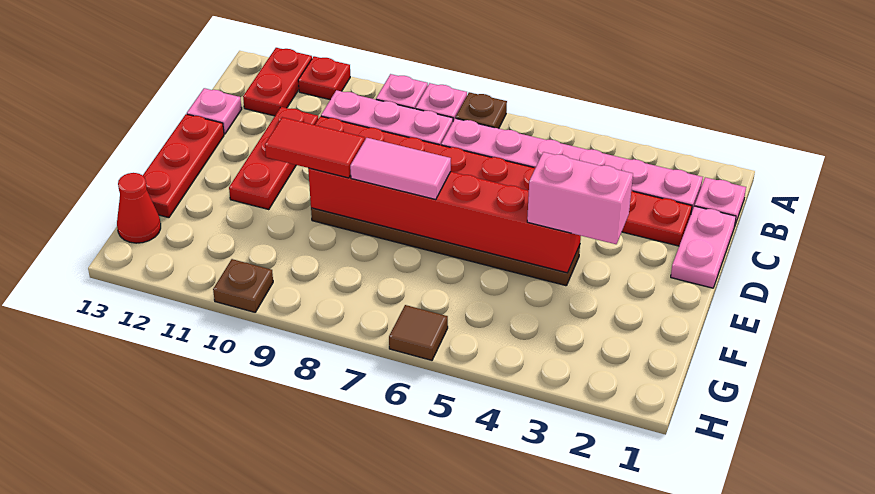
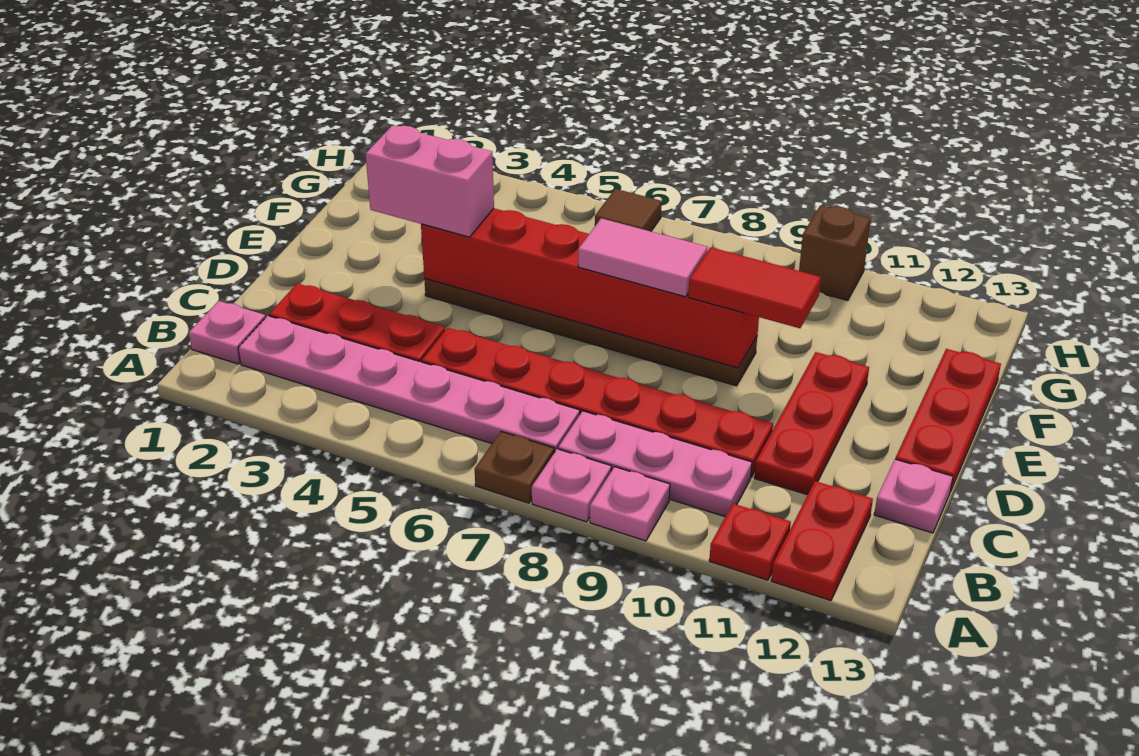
pink plate C1:D1 level 1 -> none
red cone G13 level 1 -> none
brown plate H10 level 1 -> brown brick H10 level 1

